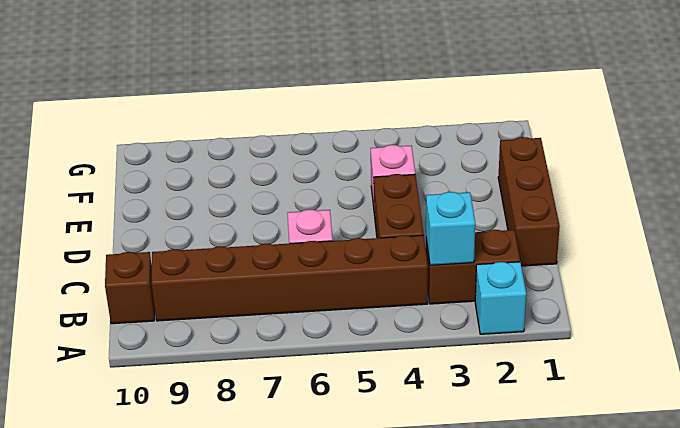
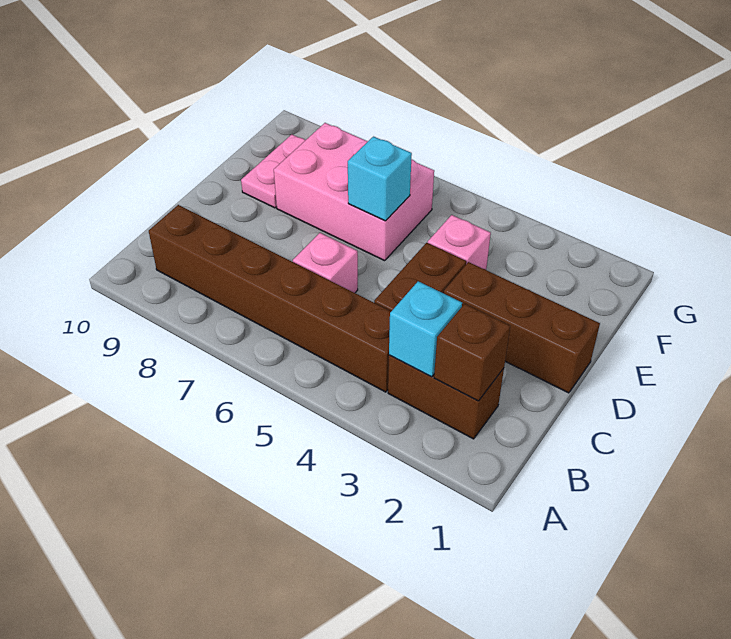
cyan brick A2 level 1 -> cyan brick E6 level 2
brown brick B10 level 1 -> brown brick B2 level 2
brown brick C1:E1 level 1 -> brown brick D1:D3 level 1
none -> pink brick E6:F8 level 1
none -> pink plate E9:F9 level 1

